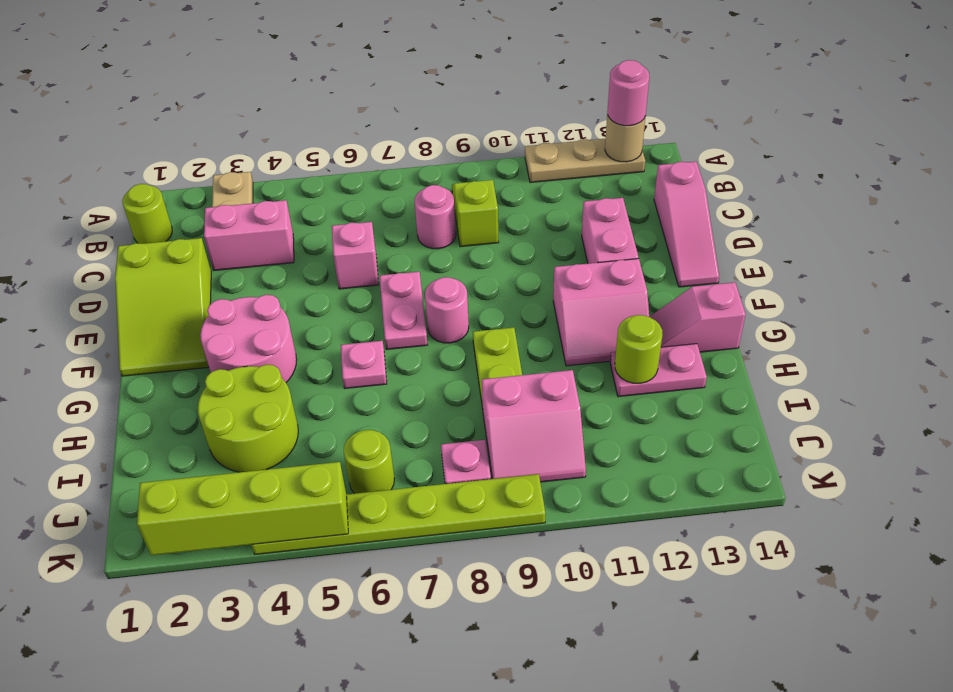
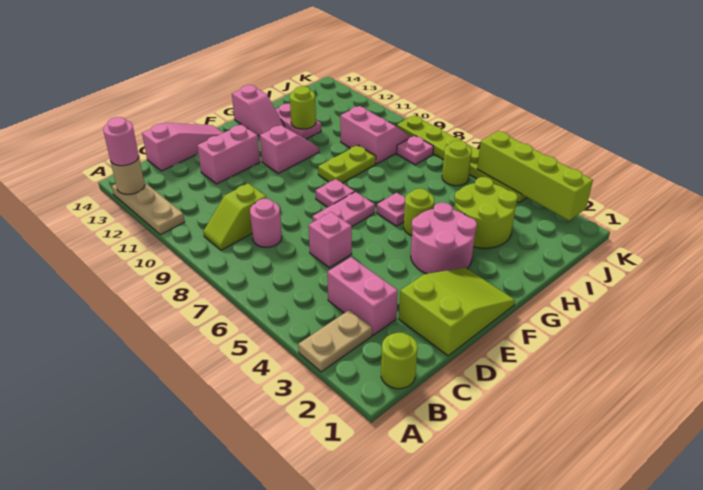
pink round brick F8 level 1 -> pink plate F8 level 1
pink slope F11:G12 level 1 top F -> pink slope F11:G11 level 1 top F
none -> lime round brick G5 level 1

